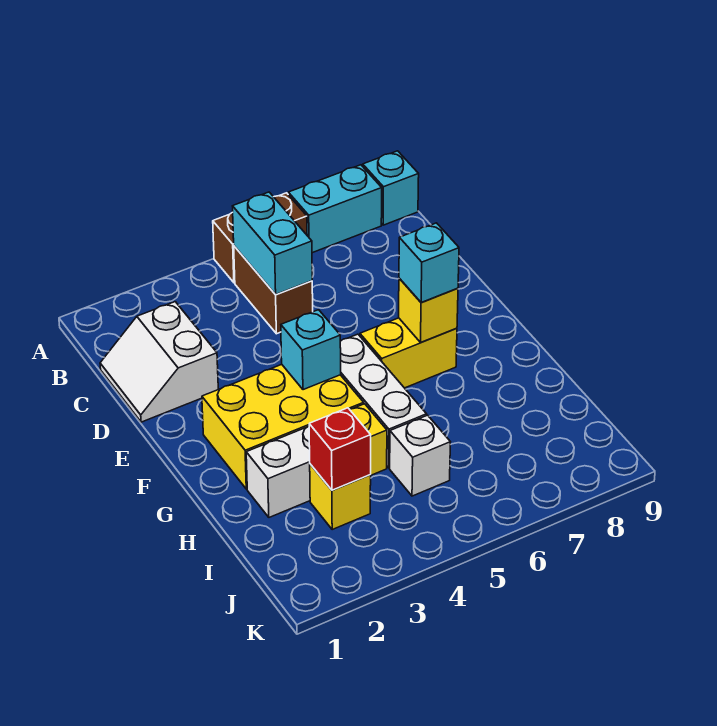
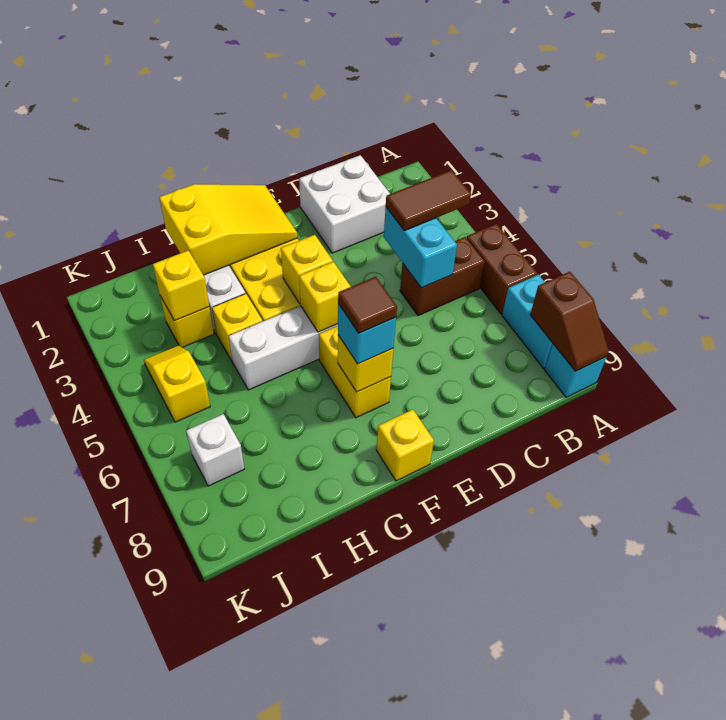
none -> brown slope A8:A9 level 2 top 8
none -> brown tile B4:C4 level 3
cyan brick B5:C5 level 2 -> cyan brick C4:C5 level 2
white slope C1:D2 level 1 top 2 -> white brick C1:D2 level 1
none -> yellow slope F1:H2 level 2 top H
cyan brick F4 level 2 -> yellow brick F4 level 2
none -> yellow brick F5 level 2
none -> brown tile F7 level 4
none -> yellow brick F9 level 1
red brick I3 level 2 -> yellow brick I3 level 2
white brick I5 level 1 -> white brick J7 level 1
none -> yellow slope J4:J5 level 1 top 5

